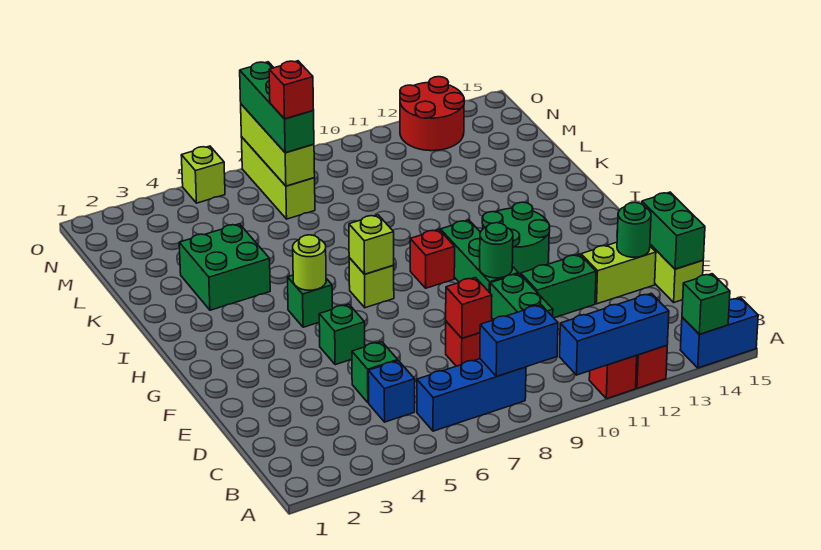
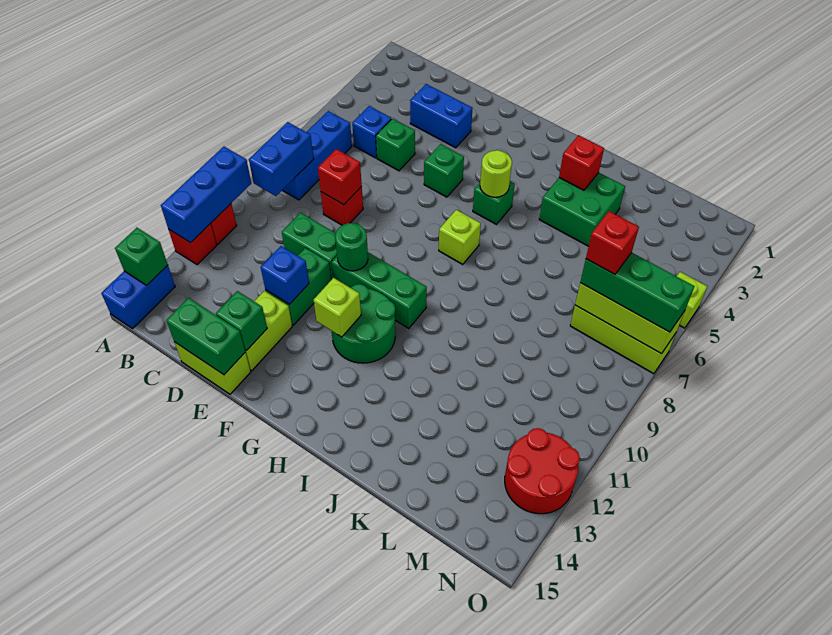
none -> blue brick D3:E3 level 1
none -> blue brick E12 level 2
green round brick E14 level 2 -> green brick E14 level 2
lime brick H7 level 2 -> lime brick G12 level 2
red brick H9 level 1 -> red brick J3 level 2

